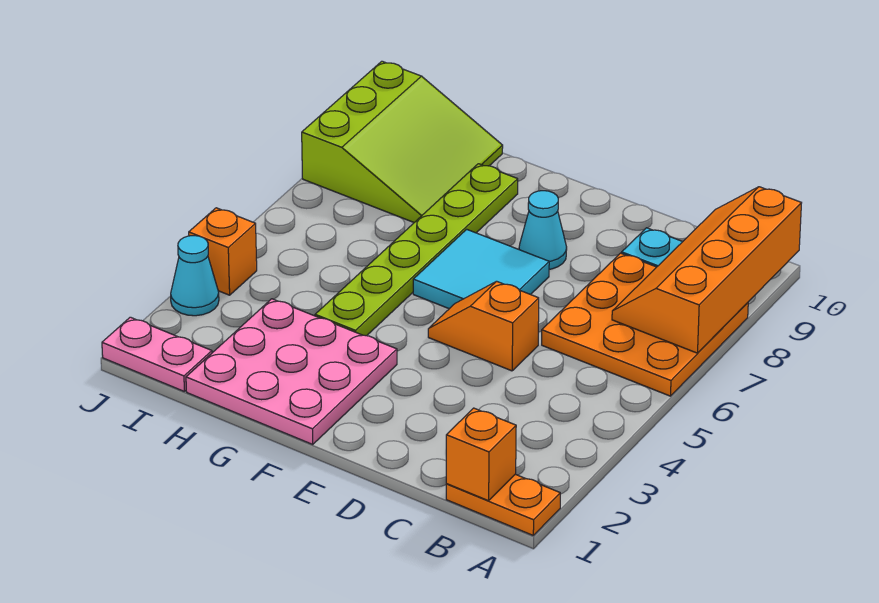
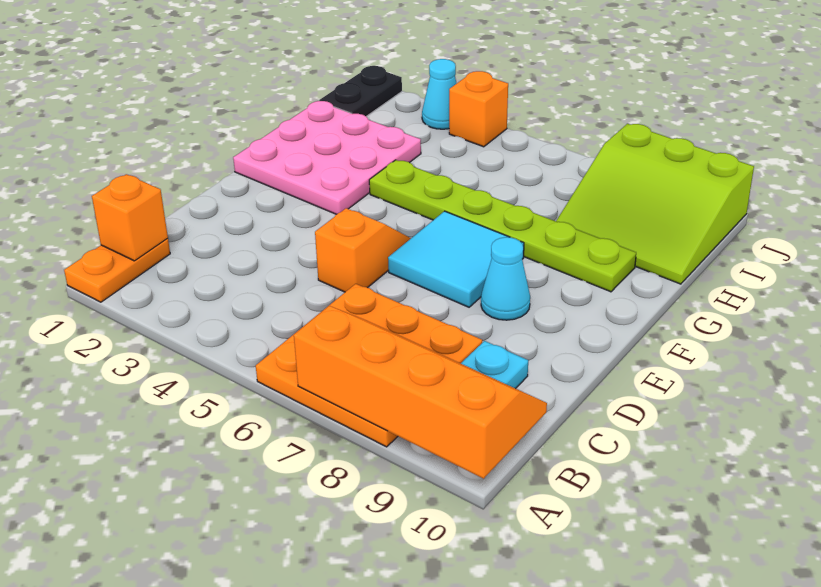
pink plate I1:J1 level 1 -> black plate I1:J1 level 1

